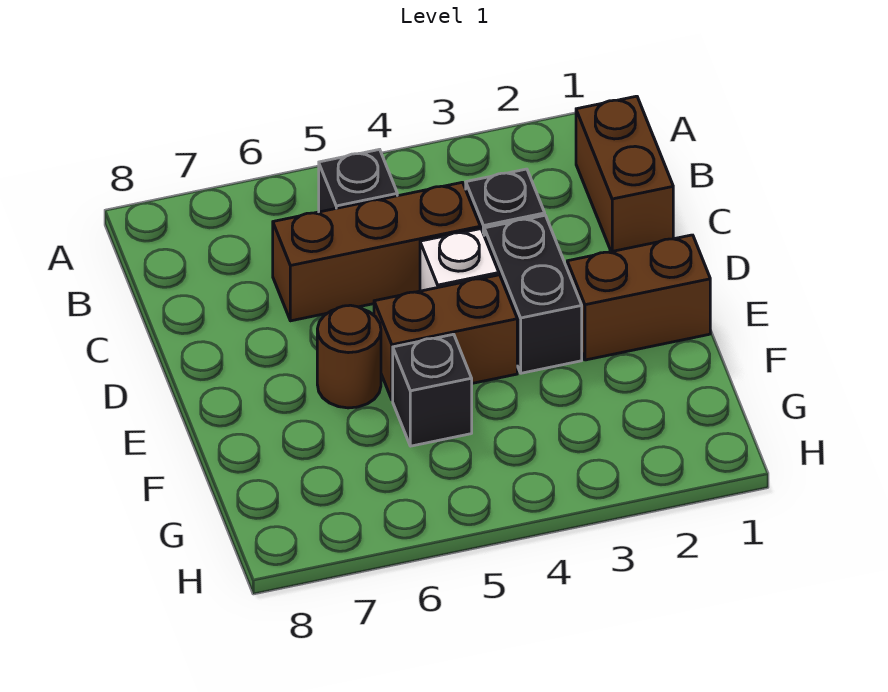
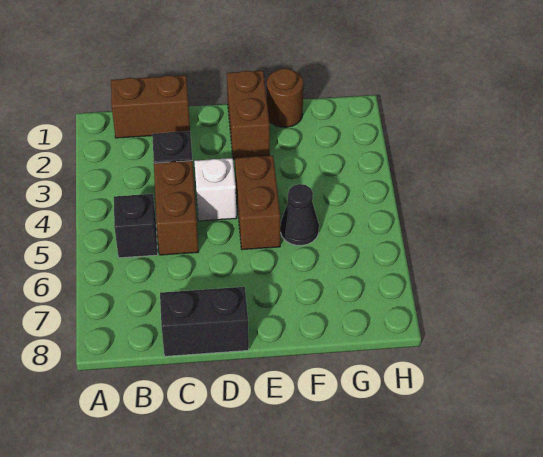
brown brick C4:C6 level 1 -> brown brick C4:C5 level 1
black brick D3:E3 level 1 -> black brick C8:D8 level 1
brown round brick E6 level 1 -> brown round brick F1 level 1
black brick F5 level 1 -> black cone F5 level 1

